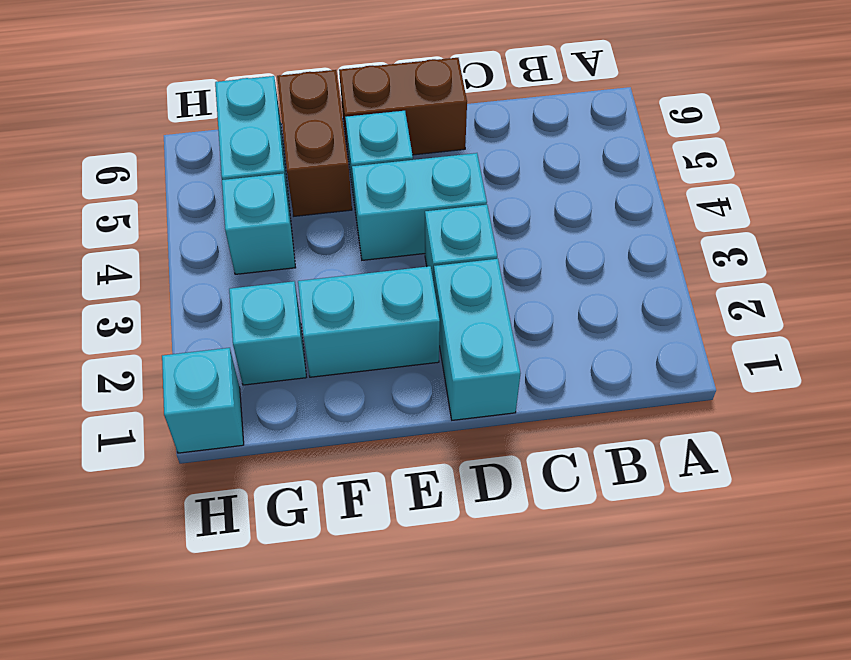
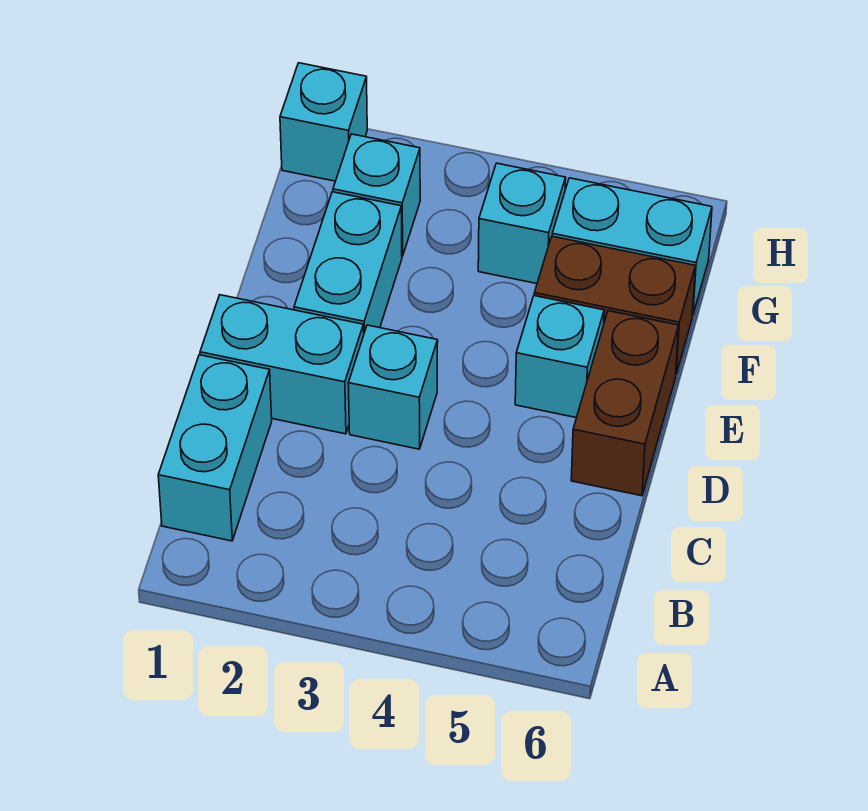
cyan brick D4:E4 level 1 -> cyan brick B1:C1 level 1

